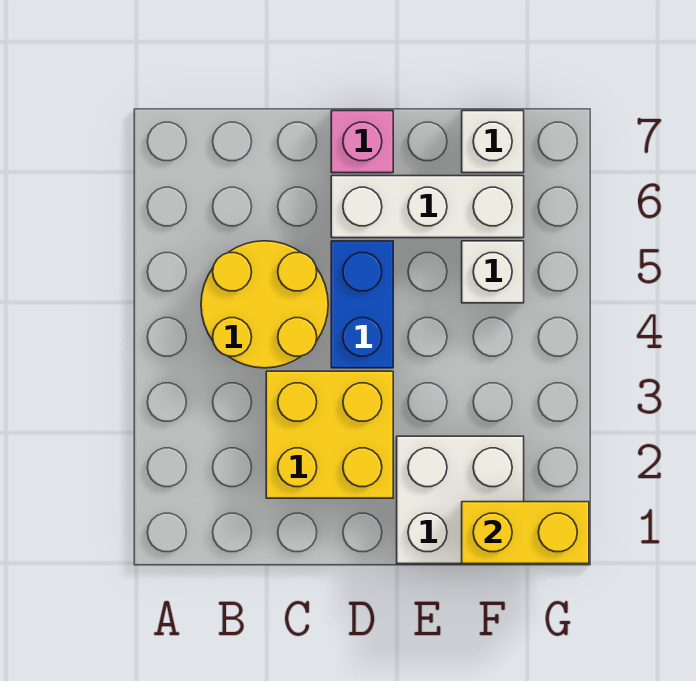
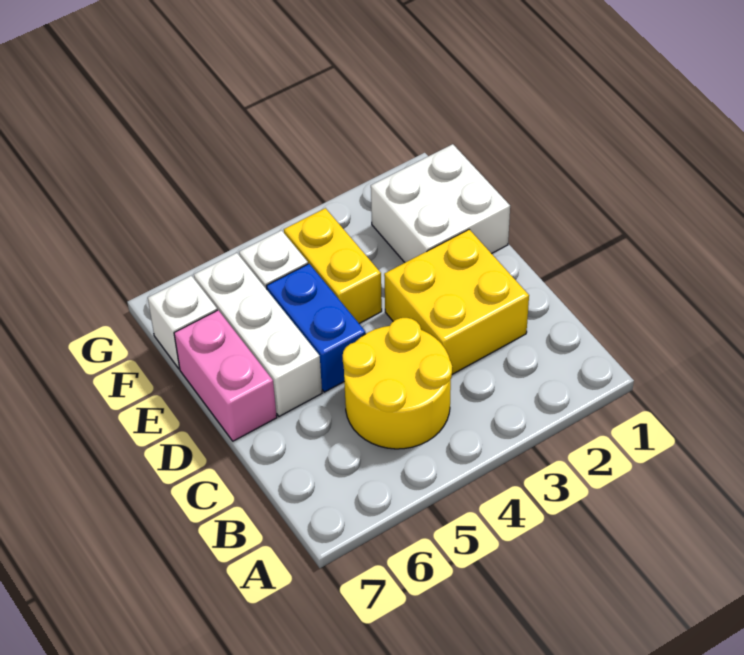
blue brick D4:D5 level 1 -> blue brick D5:E5 level 1
pink brick D7 level 1 -> pink brick D7:E7 level 1
yellow brick F1:G1 level 2 -> yellow brick E4:F4 level 1

